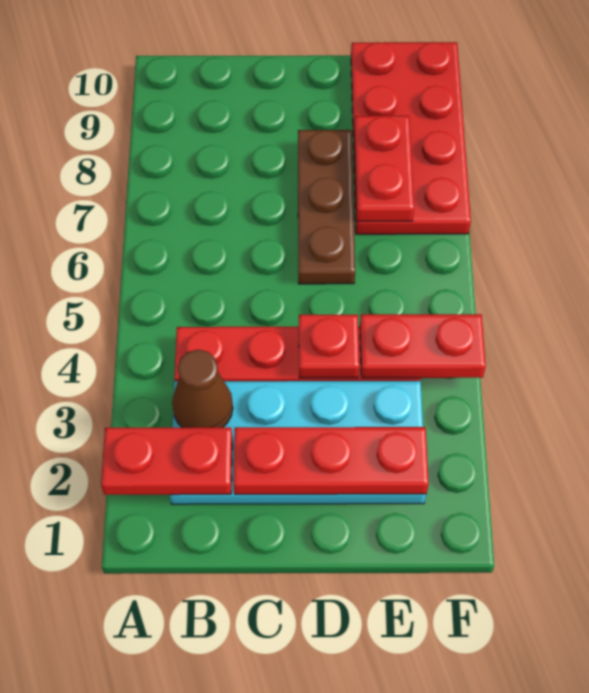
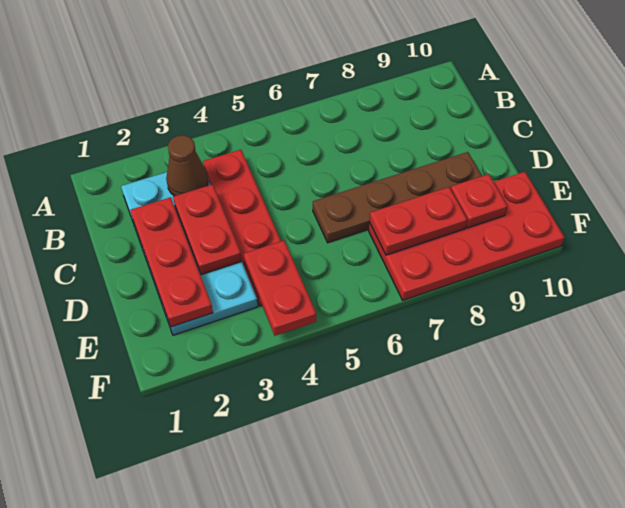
red plate A2:B2 level 2 -> red plate C3:D3 level 2
red plate D4 level 2 -> red plate E9 level 2
brown plate D6:D8 level 1 -> brown plate D6:D9 level 1

